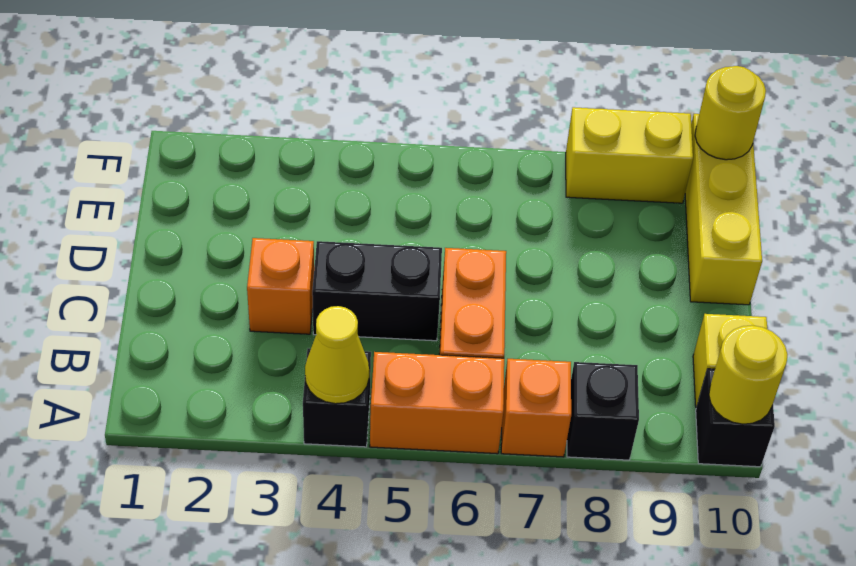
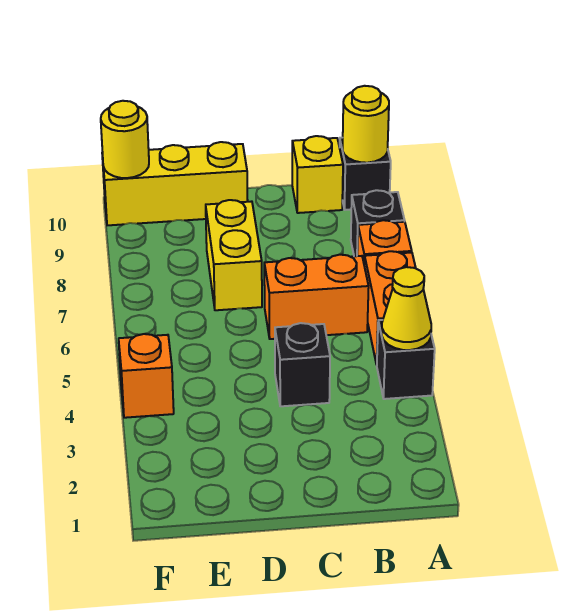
orange brick C3 level 1 -> orange brick F4 level 1
black brick C4:C5 level 1 -> black brick C4 level 1
yellow brick F8:F9 level 1 -> yellow brick D7:D8 level 1

